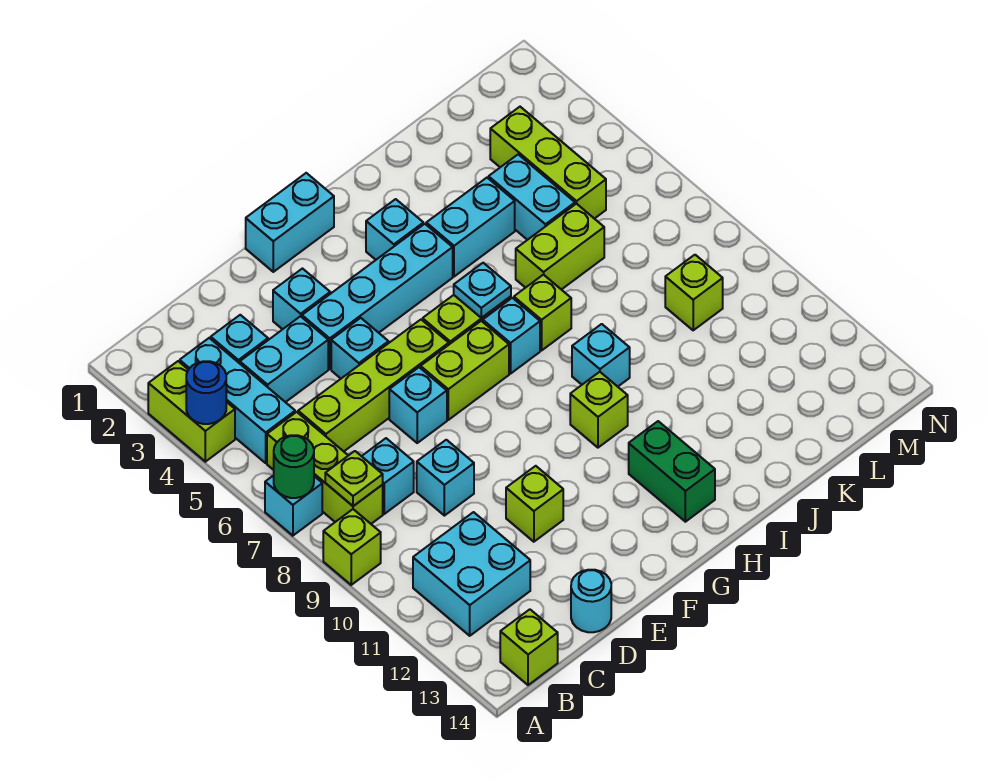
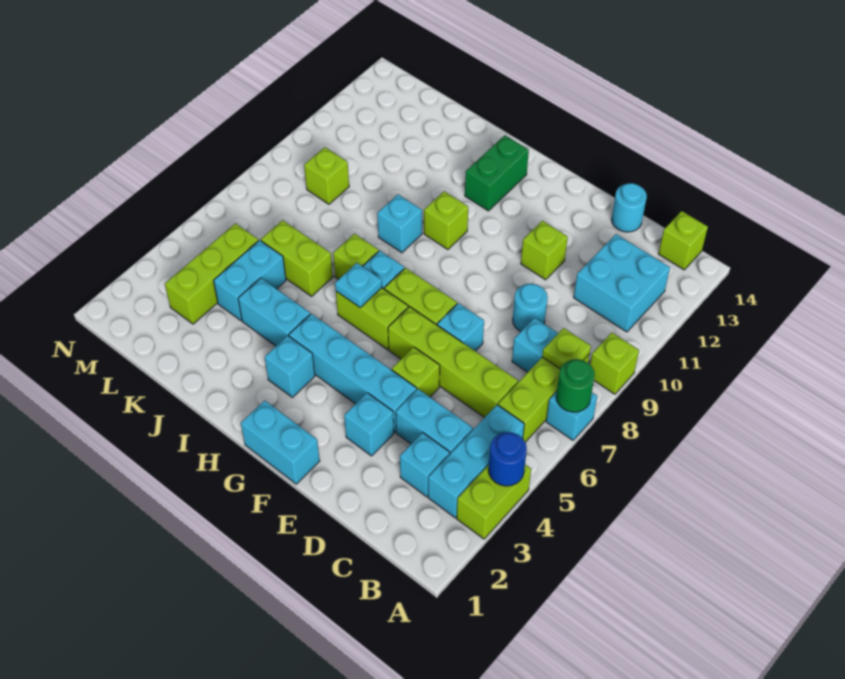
cyan brick D9 level 1 -> cyan round brick D9 level 1
cyan brick E5 level 1 -> lime brick E5 level 1

